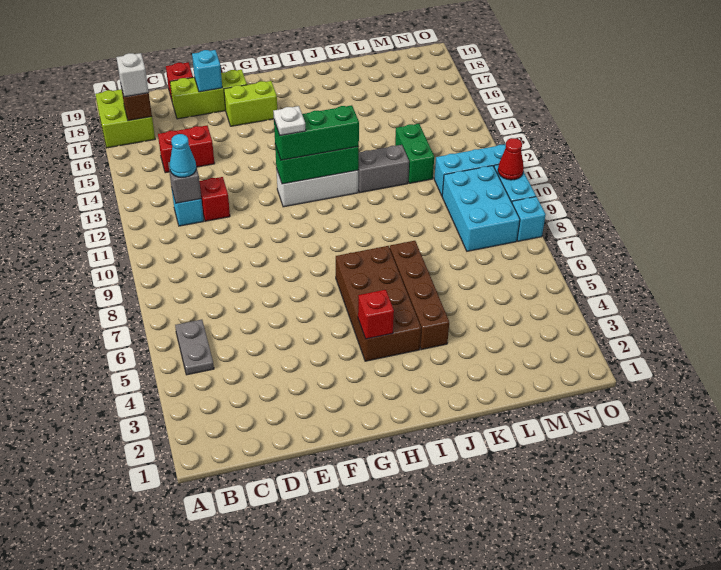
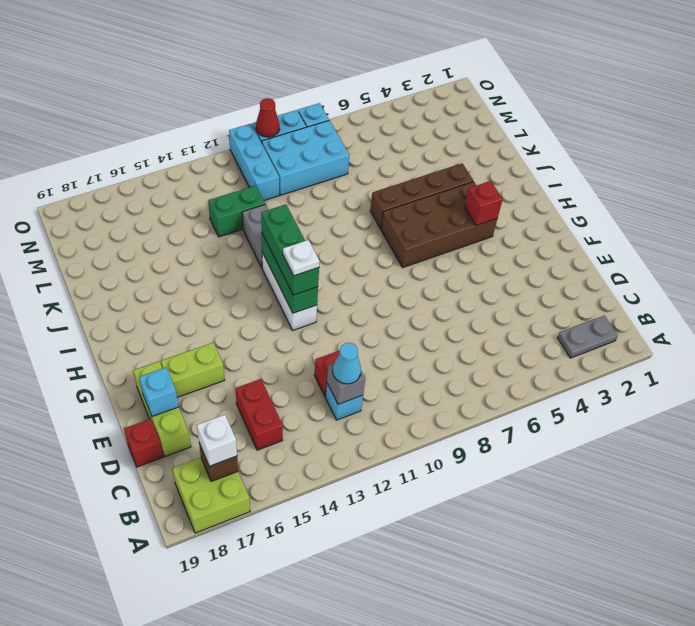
grey plate B5:B6 level 1 -> grey plate B2:B3 level 1
lime brick F17:G17 level 1 -> lime brick F16:F17 level 1

